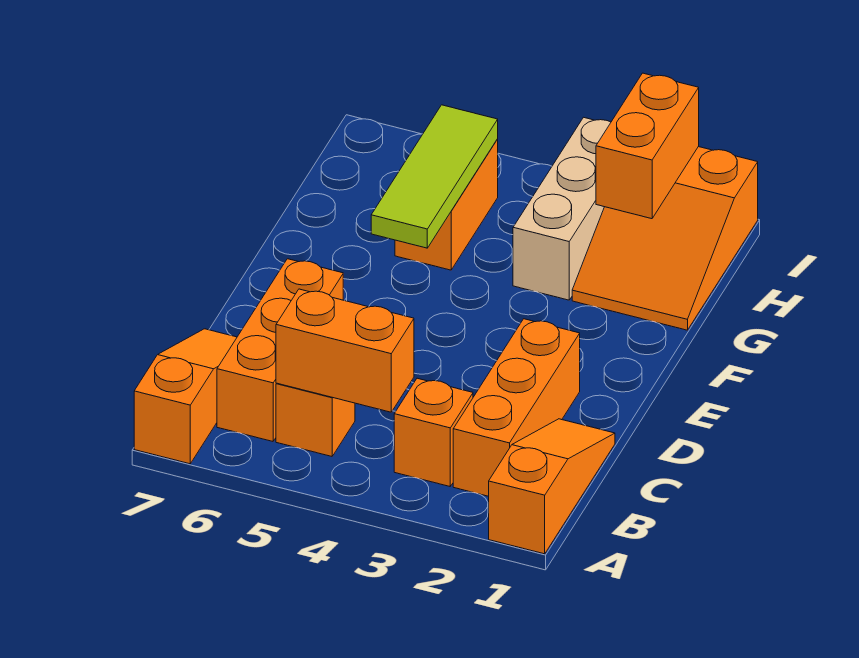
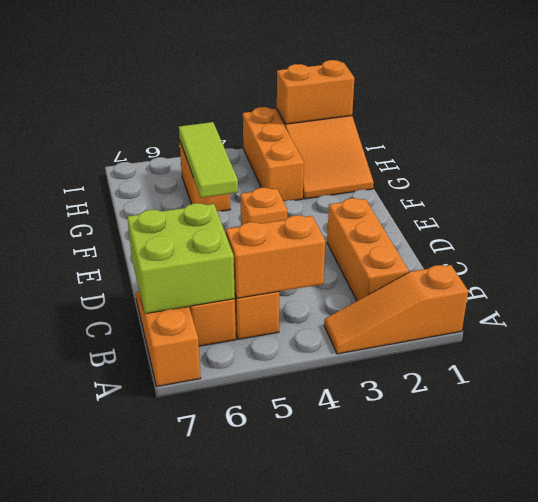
orange slope A1:C1 level 1 top A -> orange slope A1:A3 level 1 top 1
orange brick B3 level 1 -> orange brick E4 level 1
none -> lime brick B6:C7 level 2
tan brick G3:I3 level 1 -> orange brick G3:I3 level 1
orange brick H2:I2 level 2 -> orange brick I1:I2 level 2

